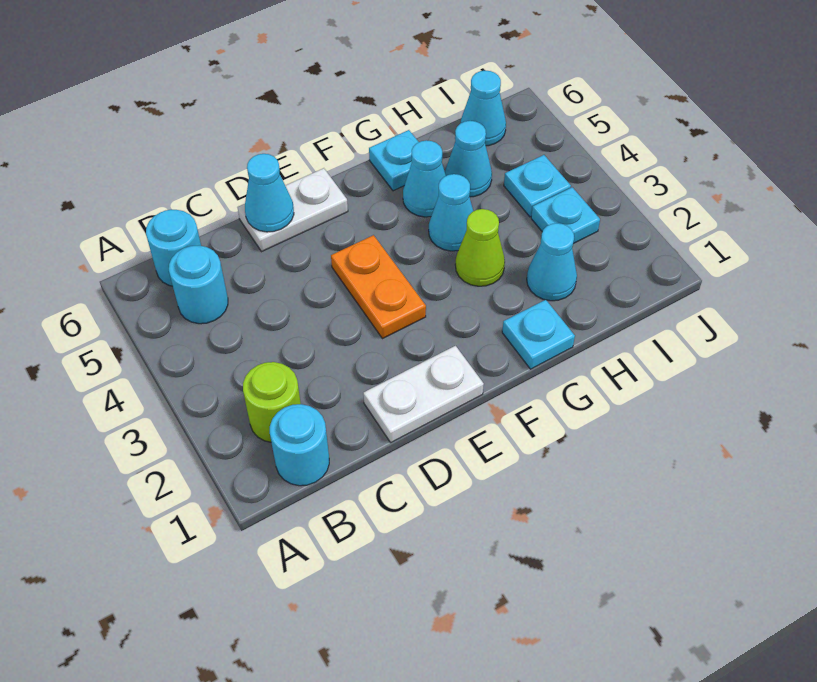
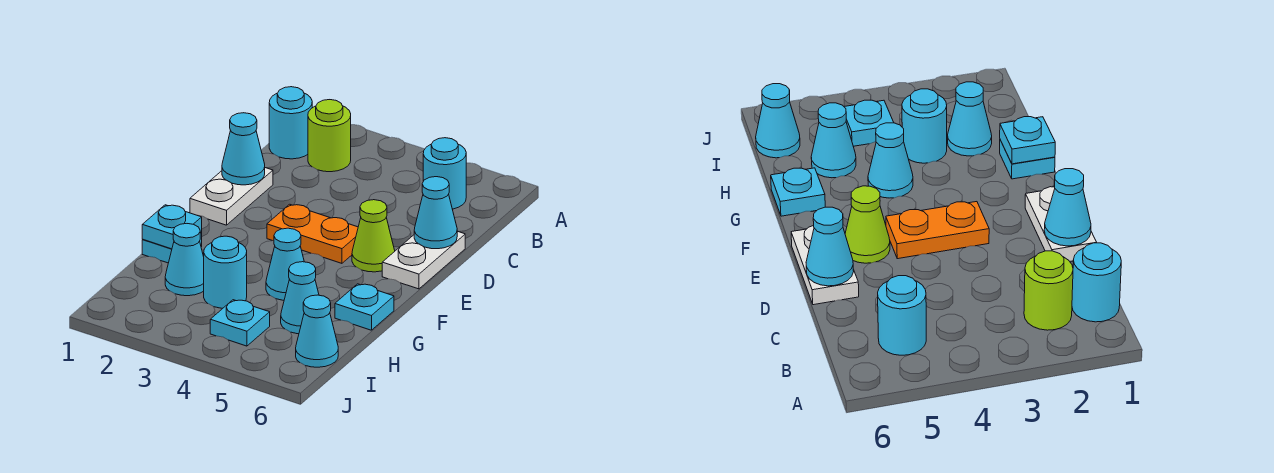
cyan round brick B6 level 1 -> cyan round brick H3 level 1
lime cone G3 level 1 -> lime cone E5 level 1
cyan cone G5 level 1 -> cyan cone D1 level 2
cyan plate I3 level 1 -> cyan plate G1 level 2

